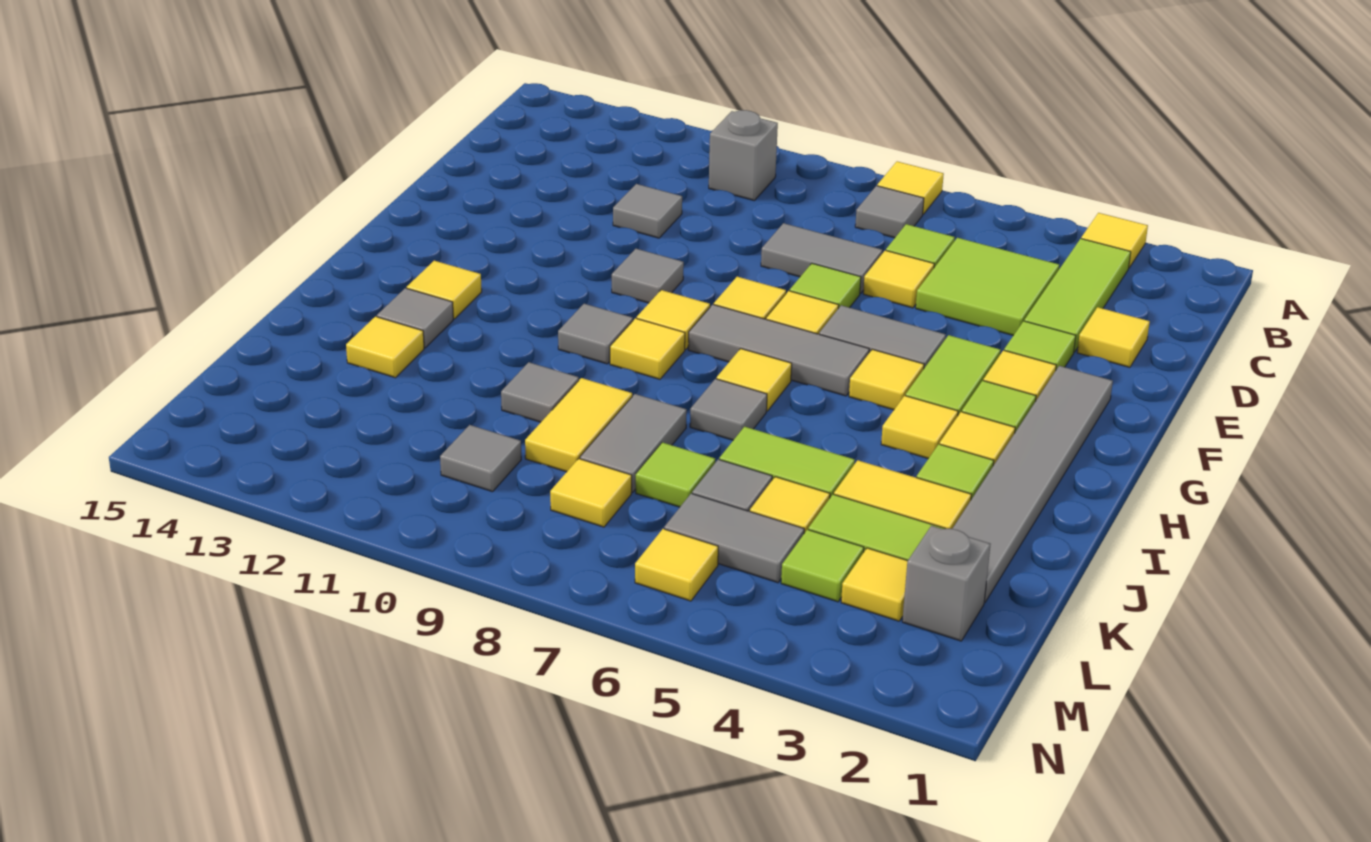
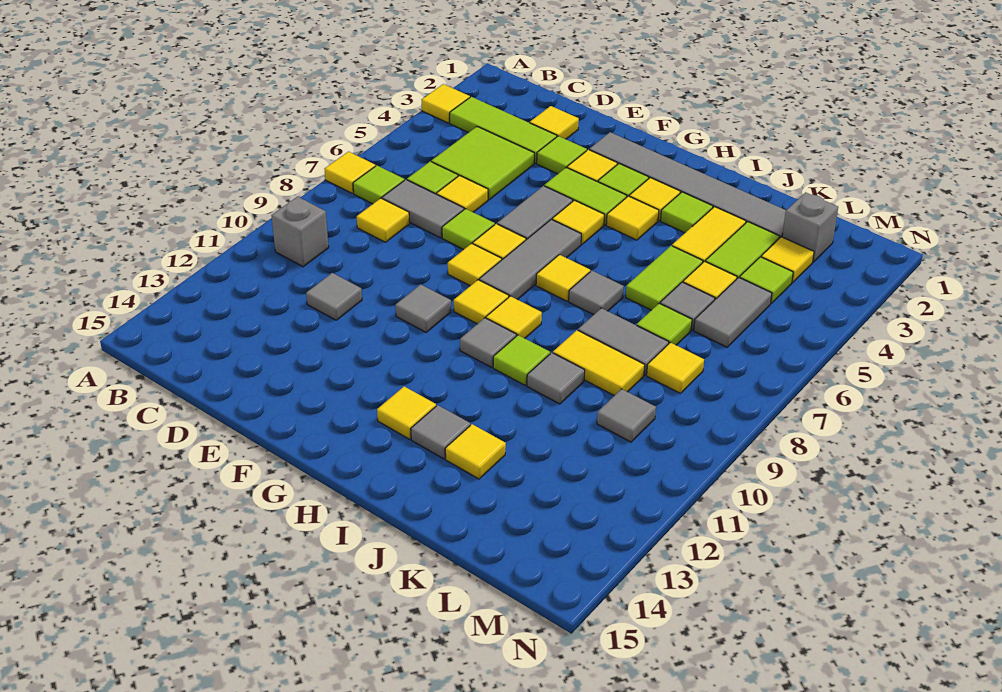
grey tile B7 level 1 -> lime tile B7 level 1
grey tile D7:D8 level 1 -> grey tile C7:D7 level 1
none -> lime tile I10 level 1
yellow tile M6 level 1 -> yellow tile C8 level 1

